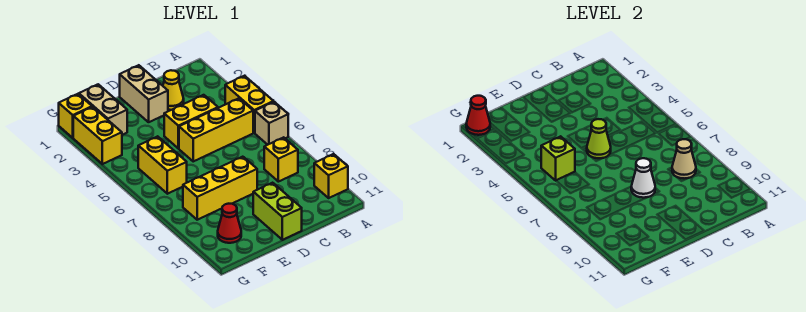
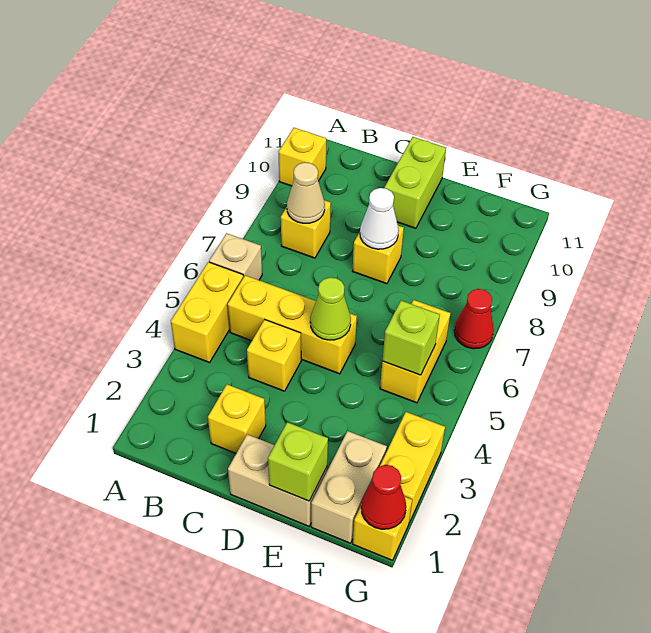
yellow cone C2 level 1 -> yellow brick C2 level 1
yellow brick C4:D4 level 1 -> yellow brick C4 level 1
tan brick D1:D2 level 1 -> tan brick D1:E1 level 1
yellow brick D8:F8 level 1 -> yellow brick D8 level 1
none -> lime brick E1 level 2
red cone F10 level 1 -> red cone G7 level 1

